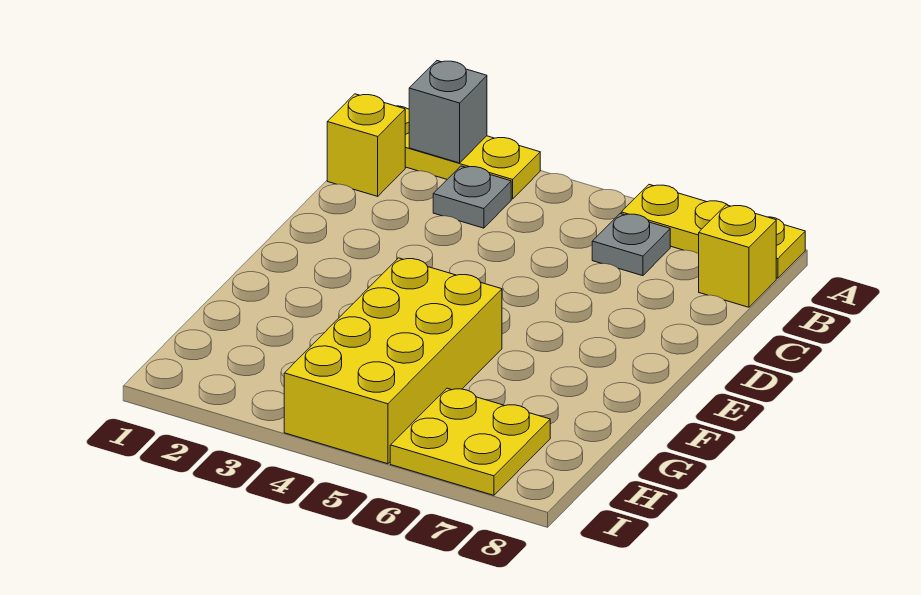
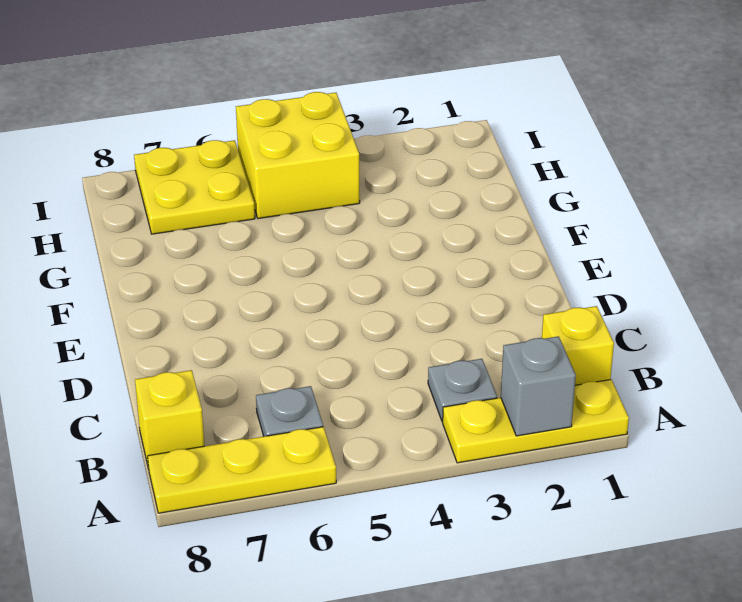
yellow brick F4:I5 level 1 -> yellow brick H4:I5 level 1

